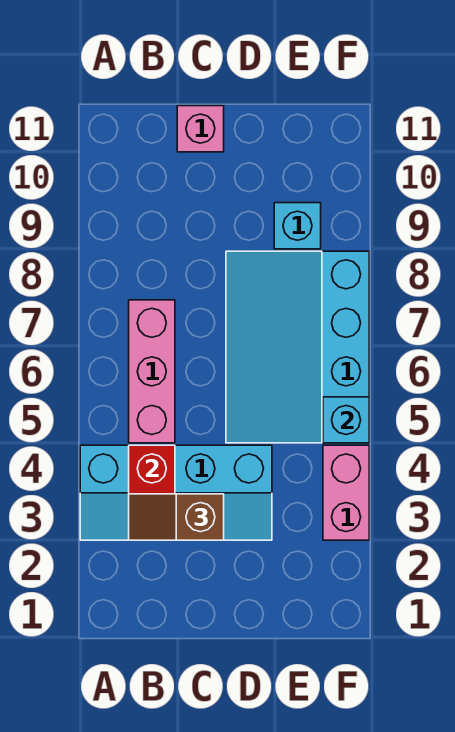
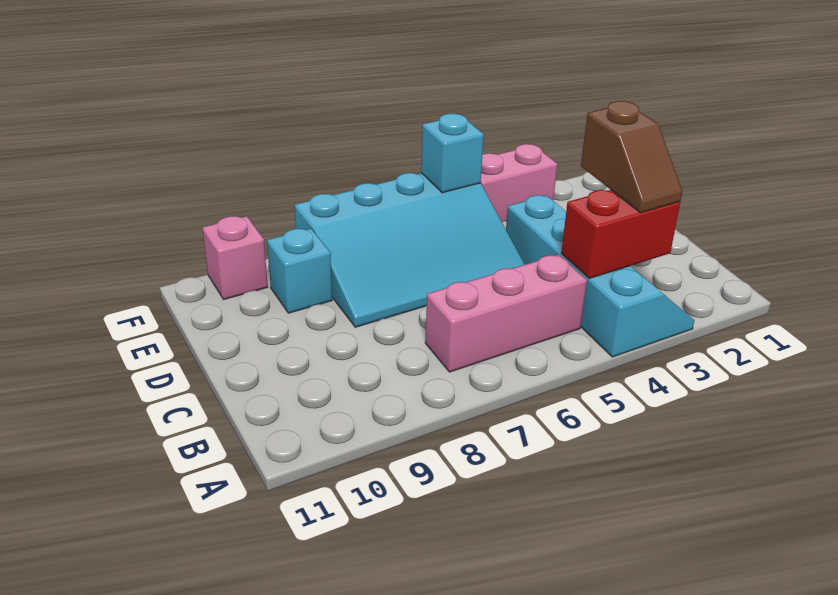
pink brick C11 level 1 -> pink brick F10 level 1

